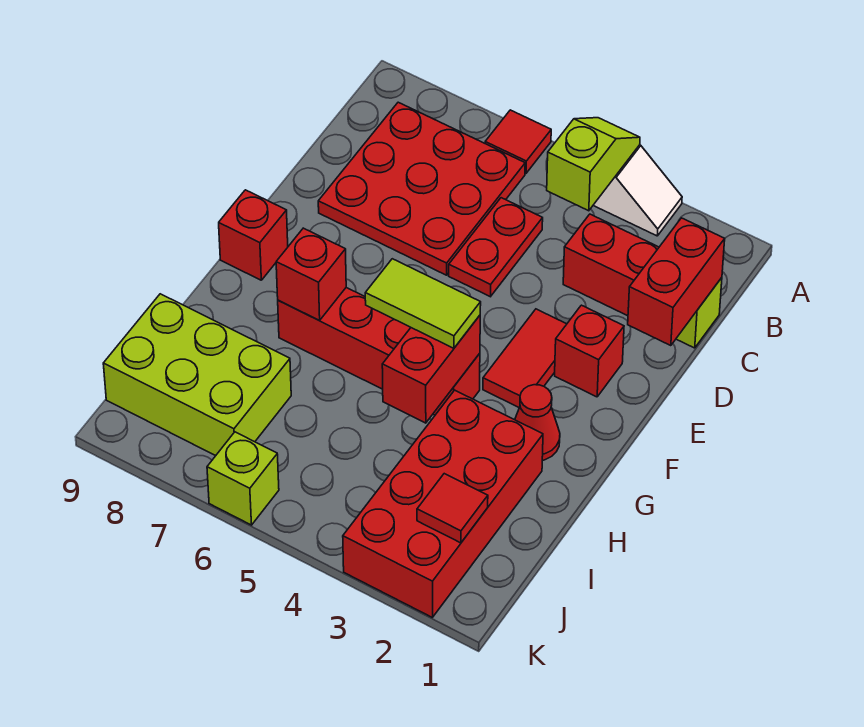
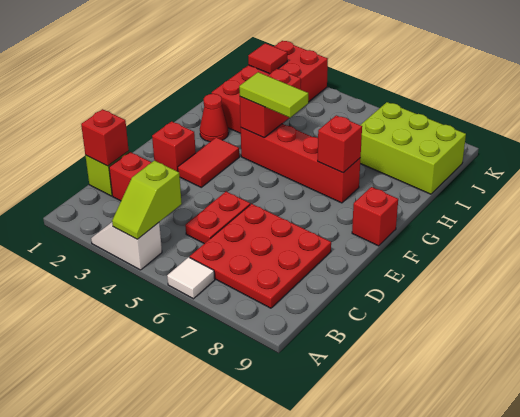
red tile A6 level 1 -> white tile A6 level 1
red brick C1:D1 level 2 -> red brick C1 level 2
lime brick K6 level 1 -> none

